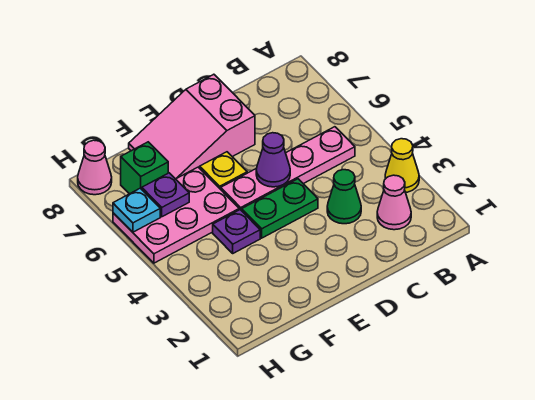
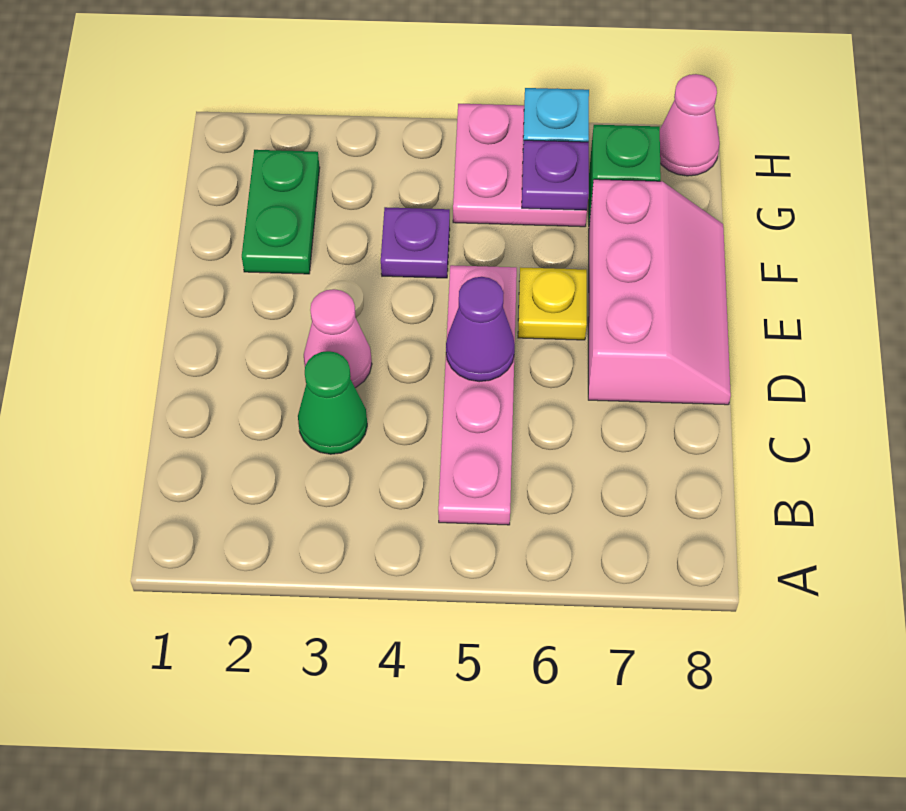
yellow cone A3 level 1 -> none
pink cone B2 level 1 -> pink cone D3 level 1
green plate D4:E4 level 1 -> green plate F2:G2 level 1
pink slope D7:F8 level 1 top D -> pink slope D7:F8 level 1 top 7
pink plate F5:H6 level 1 -> pink plate G5:H6 level 1

